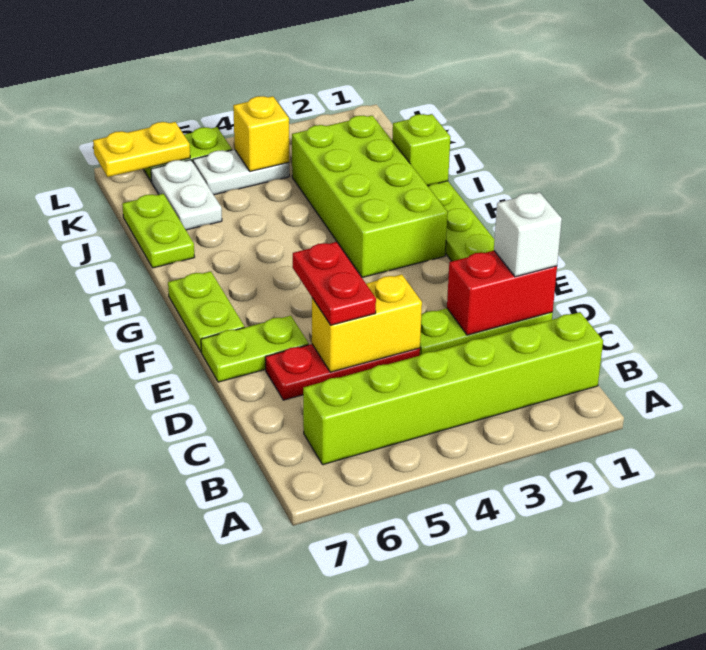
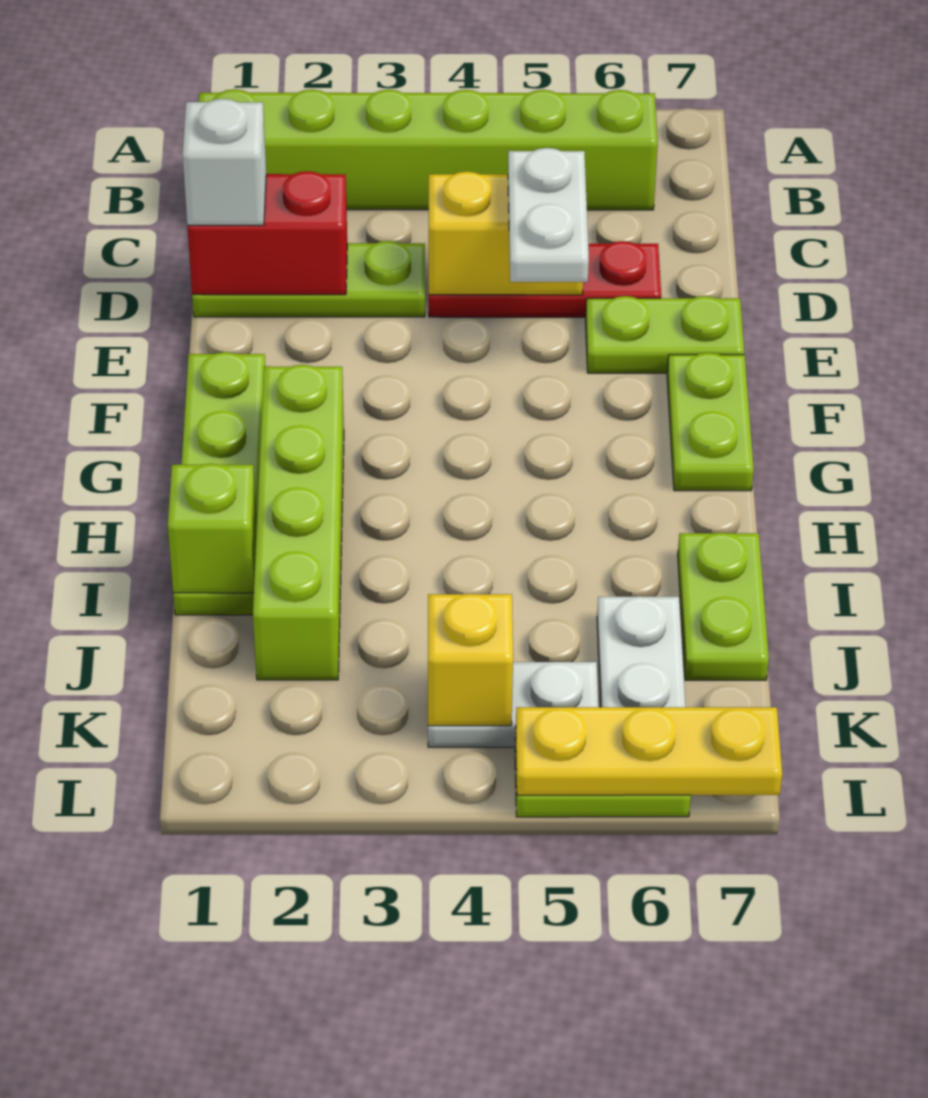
red plate D5:E5 level 3 -> white plate D5:E5 level 3
lime brick G2:J3 level 1 -> lime brick G2:J2 level 1
yellow plate L6:L7 level 2 -> yellow plate L5:L7 level 2

